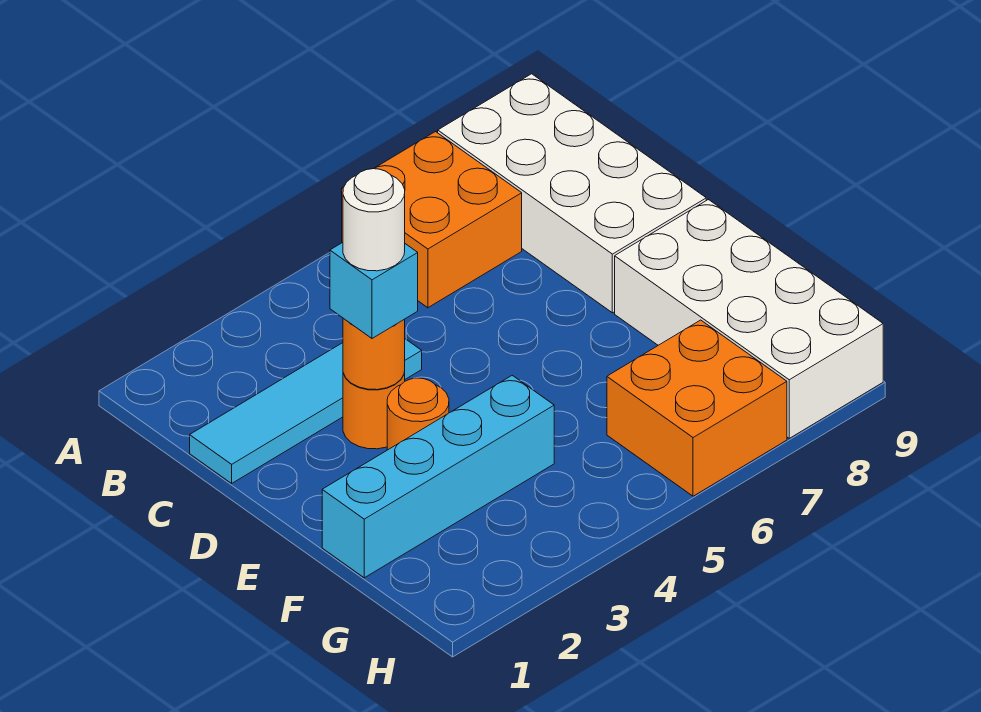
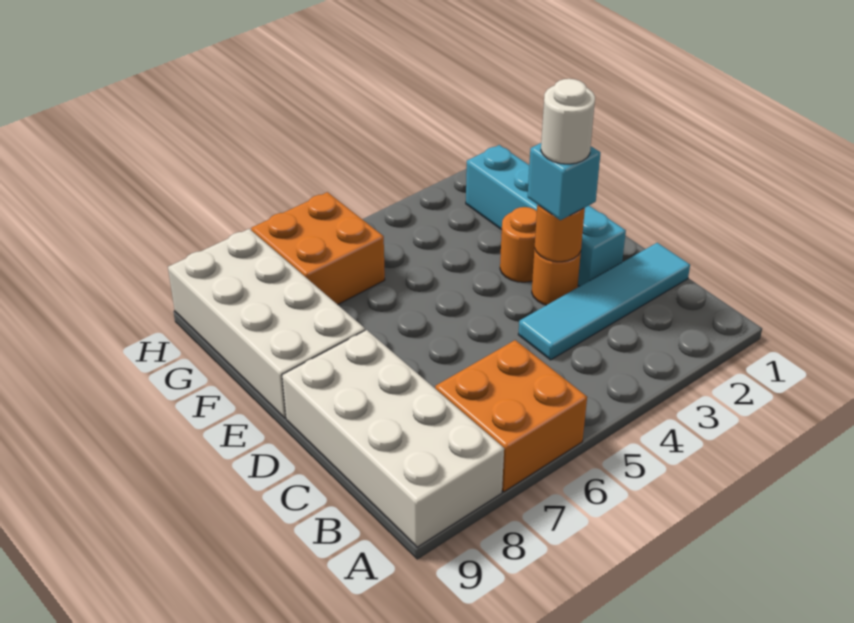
cyan brick F1:F4 level 1 -> cyan brick D2:G2 level 1

